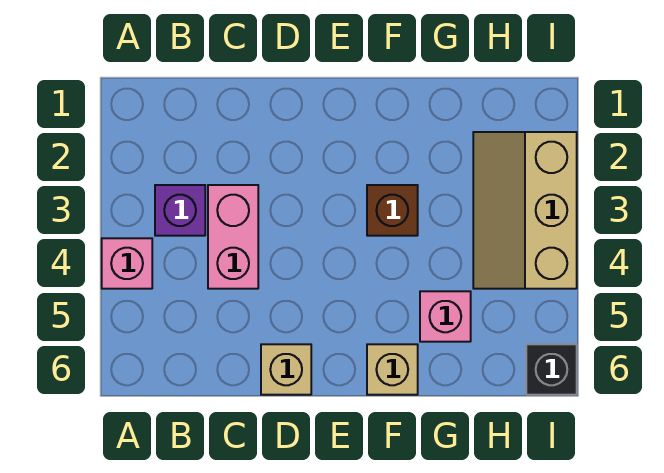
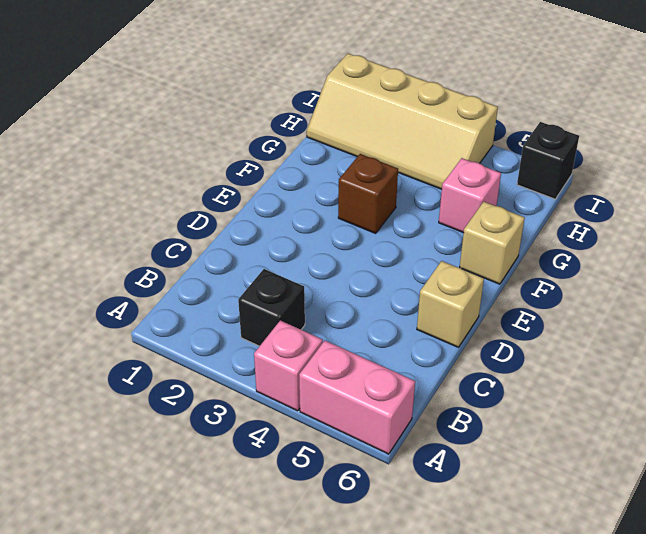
purple brick B3 level 1 -> black brick B3 level 1
pink brick C3:C4 level 1 -> pink brick A5:A6 level 1
tan slope H2:I4 level 1 top I -> tan slope H1:I4 level 1 top I

